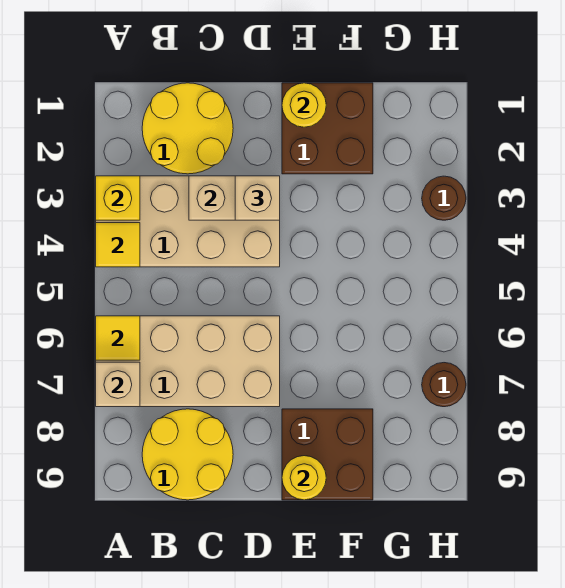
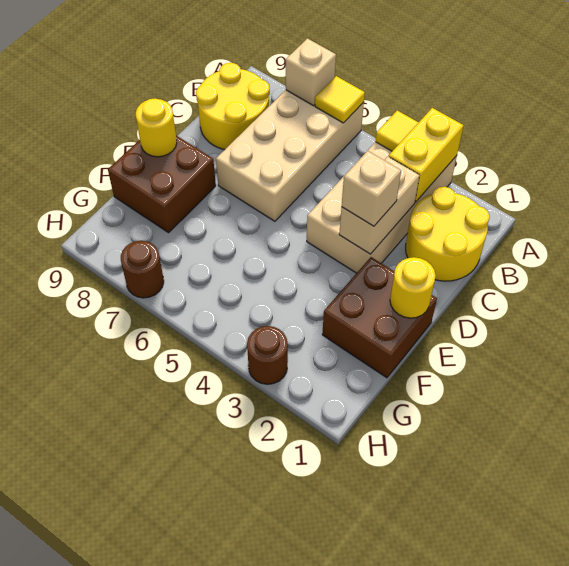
yellow brick A3 level 2 -> yellow brick A3:B3 level 2

